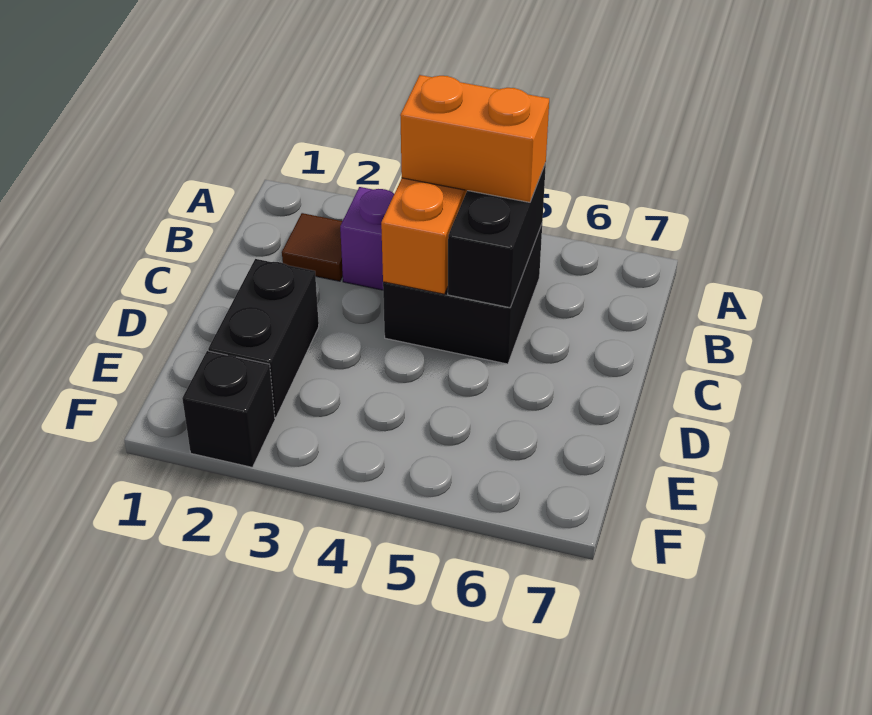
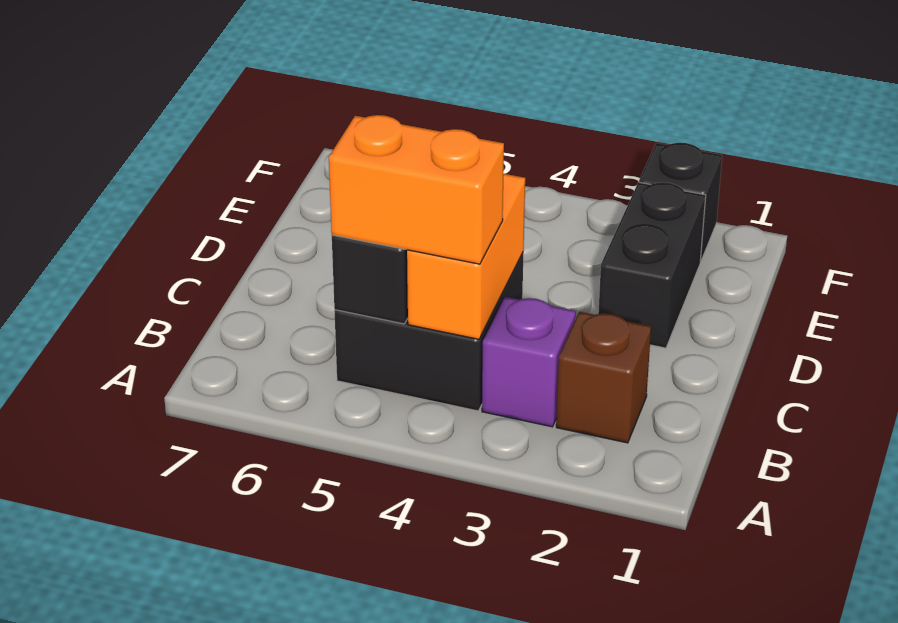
brown tile B2 level 1 -> brown brick B2 level 1

